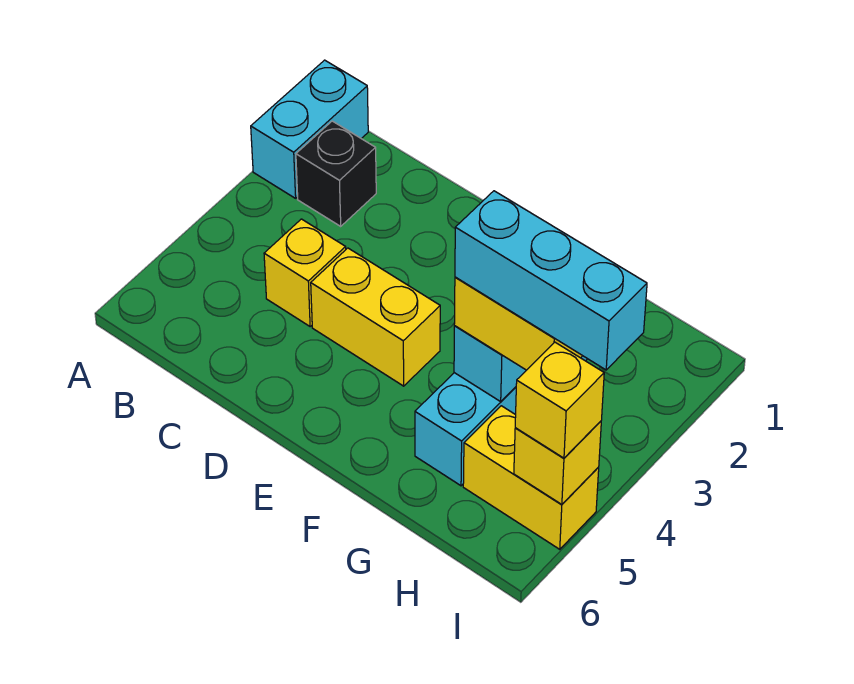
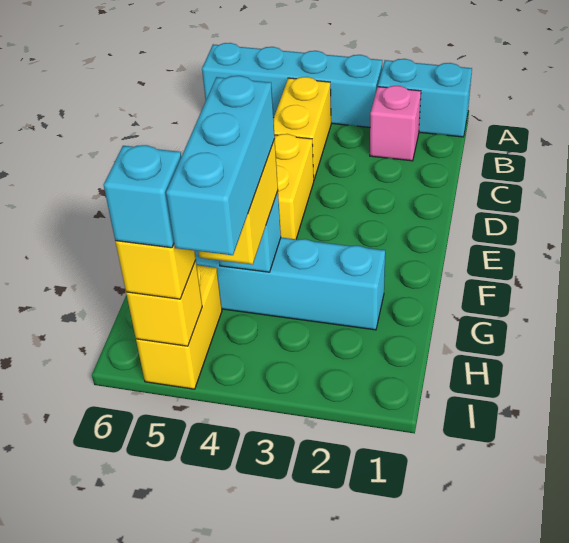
none -> cyan brick A3:A6 level 1
black brick B2 level 1 -> pink brick B2 level 1
yellow brick C4 level 1 -> yellow brick B4:C4 level 1
none -> cyan brick I5 level 4

